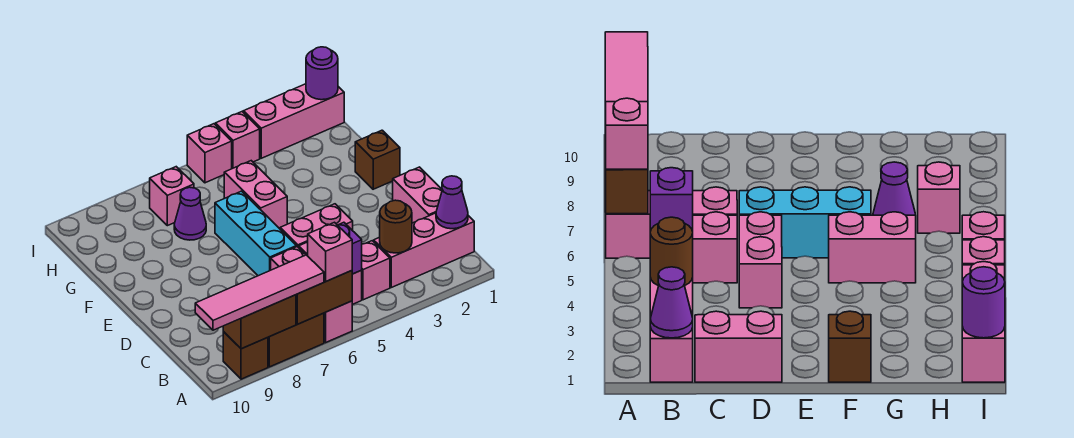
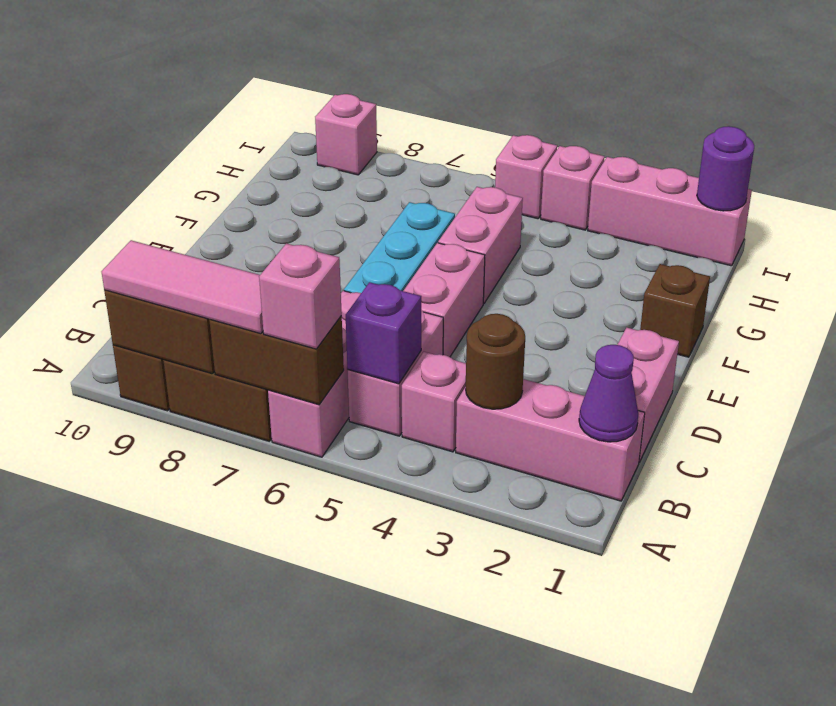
pink tile A7:A10 level 3 -> pink tile A7:A9 level 3
pink brick D4:D5 level 1 -> pink brick D5:E5 level 1
purple cone G7 level 1 -> none
pink brick H7 level 1 -> pink brick I9 level 1

